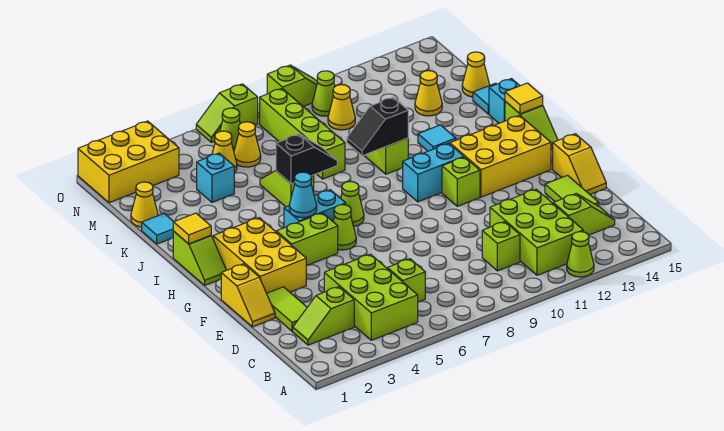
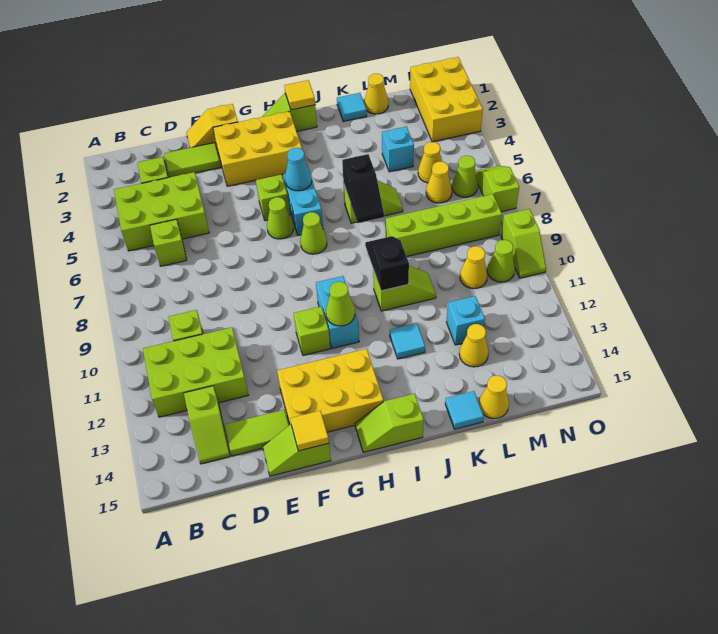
lime cone A12 level 1 -> lime cone H11 level 2
yellow slope E15:F15 level 1 top F -> lime slope E15:F15 level 1 top F
lime brick G4:G5 level 1 -> lime brick G5 level 1
yellow brick G12:H14 level 1 -> yellow brick F13:H14 level 1
yellow tile I15 level 2 -> yellow tile F15 level 2
cyan brick J15 level 1 -> cyan brick L12 level 1

